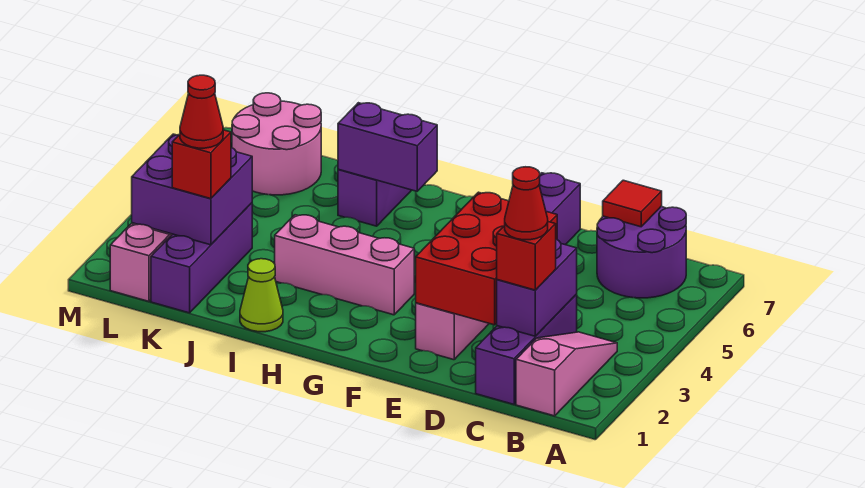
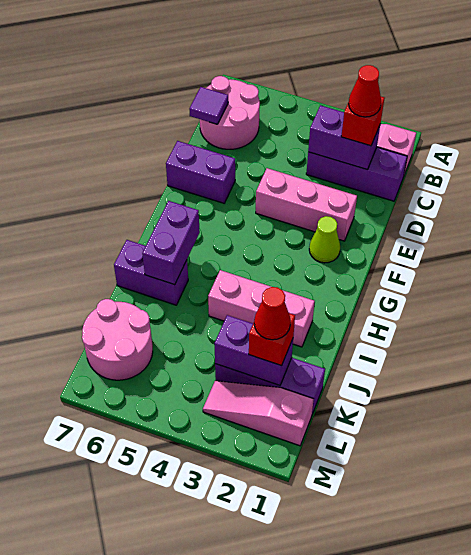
purple round brick B6:C7 level 1 -> pink round brick B6:C7 level 1
red tile C7 level 2 -> purple tile C7 level 2
red brick D2:E4 level 2 -> none
pink brick G3:I3 level 1 -> pink brick I2:I4 level 1
lime cone I1 level 1 -> lime cone F2 level 1
purple brick K2:L3 level 2 -> purple brick K2:K3 level 2

